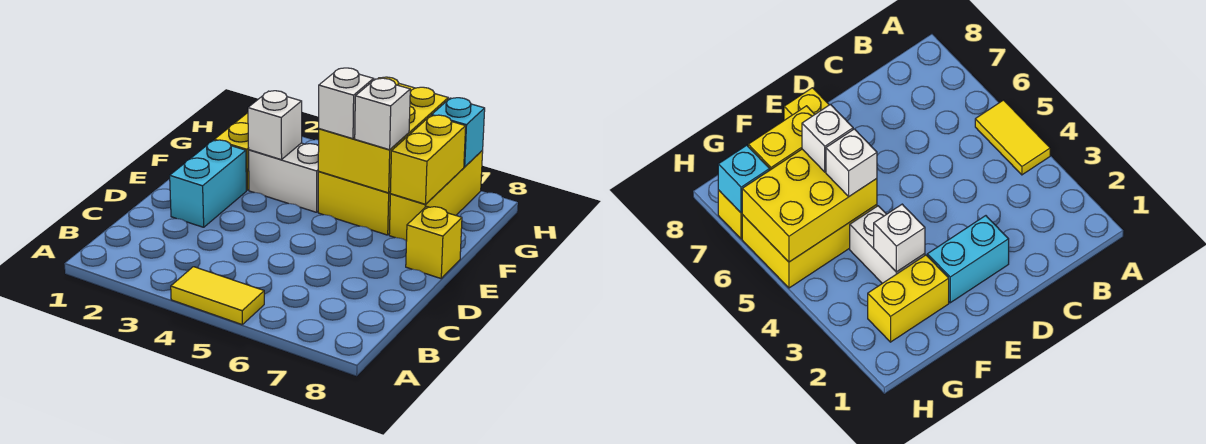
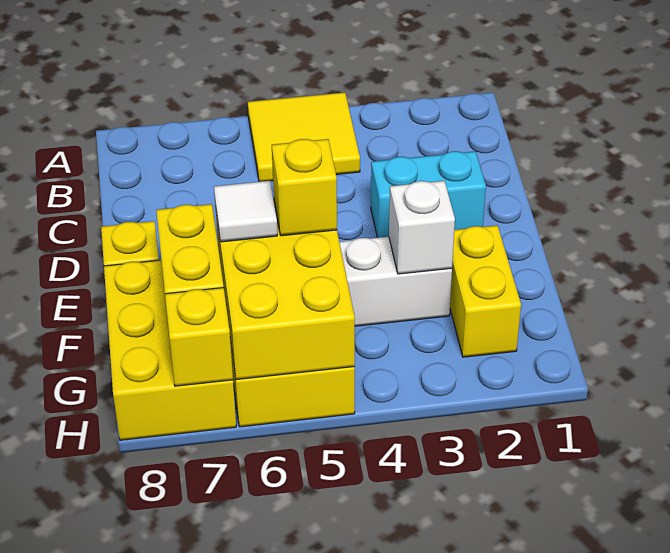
yellow tile A4:A5 level 1 -> yellow tile A4:B5 level 1
cyan brick D2:E2 level 1 -> cyan brick D2:D3 level 1
white brick F5 level 3 -> yellow brick F5 level 3
white brick F6 level 3 -> white tile F6 level 3
yellow brick F7:H7 level 1 -> yellow brick F7:H8 level 1
cyan brick H7 level 2 -> yellow brick H7 level 2

